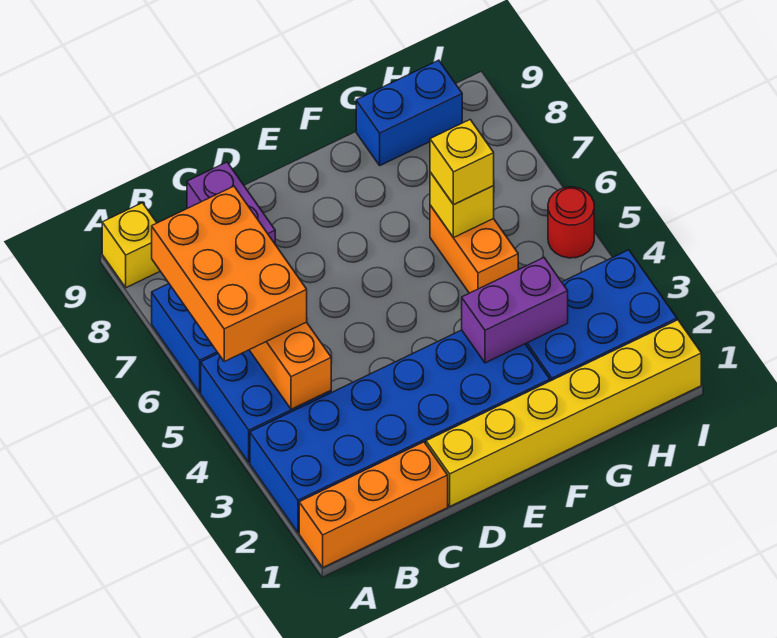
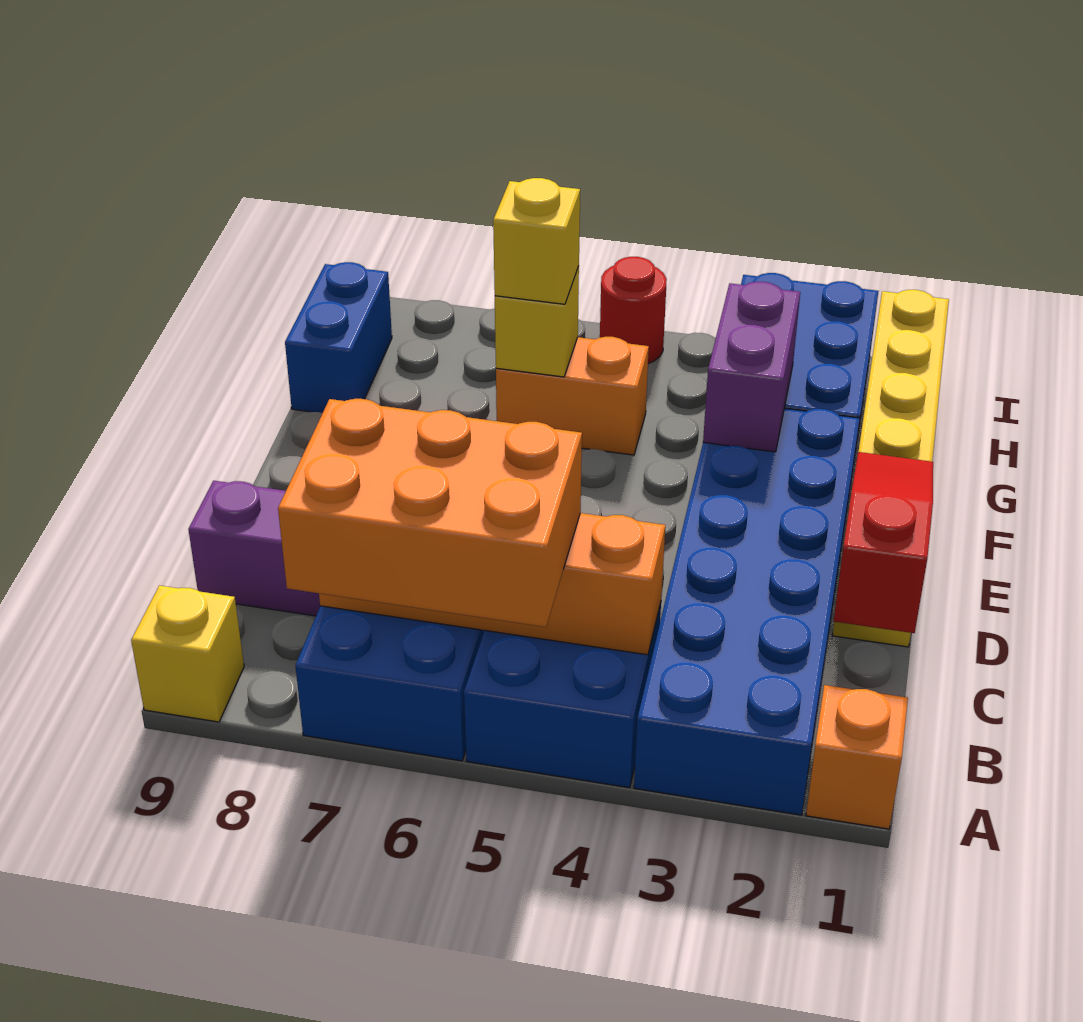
orange brick A1:C1 level 1 -> orange brick A1 level 1
none -> red slope C1:E1 level 2 top C

